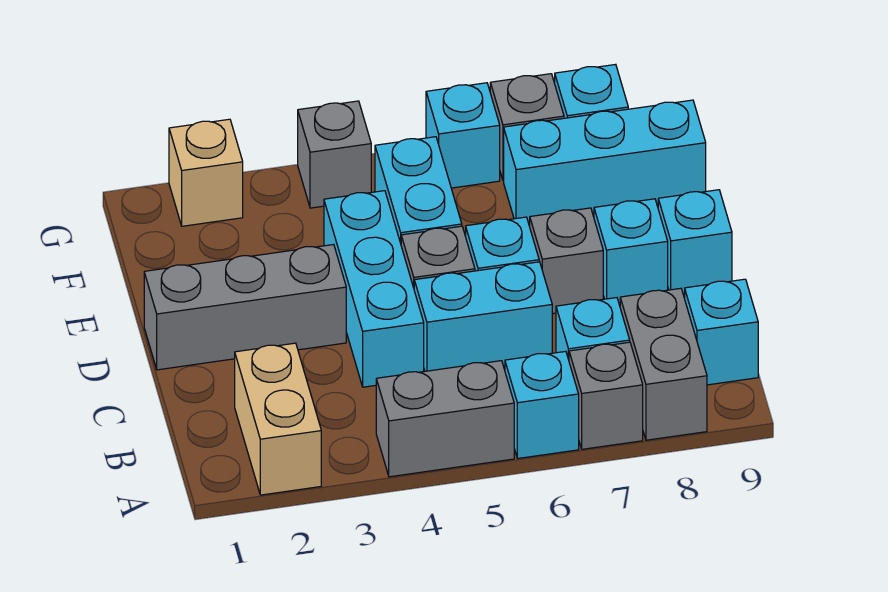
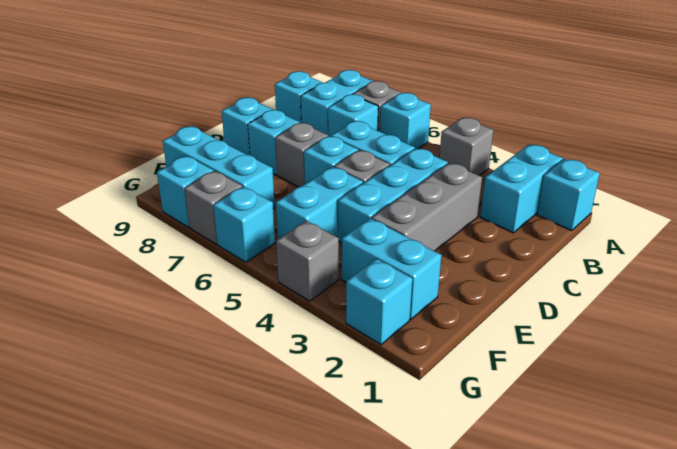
none -> cyan brick A1 level 1
tan brick A2:B2 level 1 -> cyan brick A2:B2 level 1
grey brick A4:A5 level 1 -> grey brick A4 level 1
grey brick A8:B8 level 1 -> cyan brick A8:B8 level 1
grey brick D1:D3 level 1 -> grey brick C3:E3 level 1
none -> cyan brick F2:F3 level 1
tan brick G2 level 1 -> cyan brick G2 level 1

